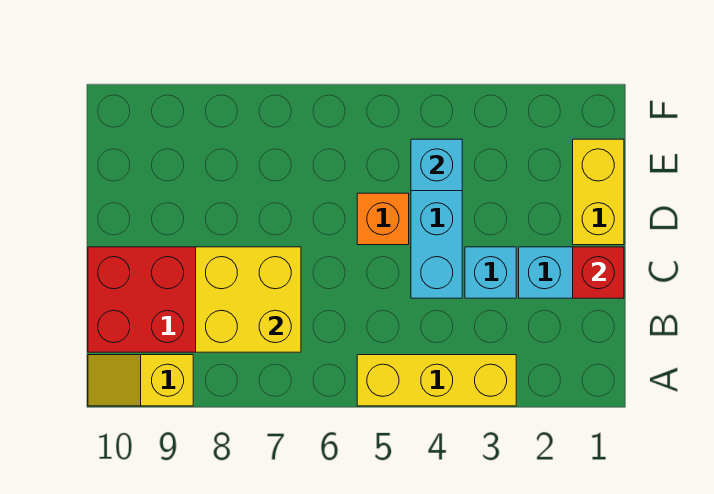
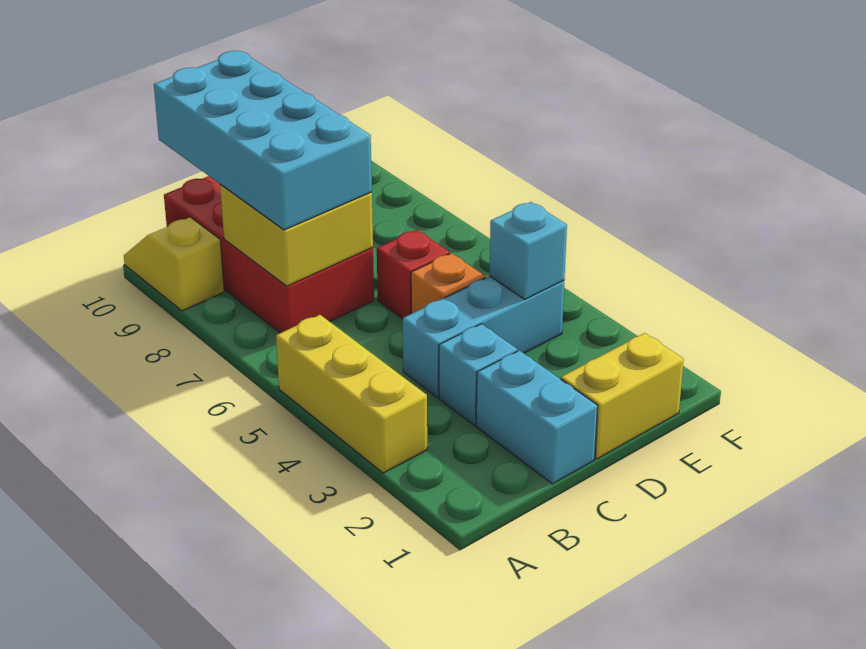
none -> cyan brick B7:C10 level 3
red brick C1 level 2 -> red brick D6 level 1

